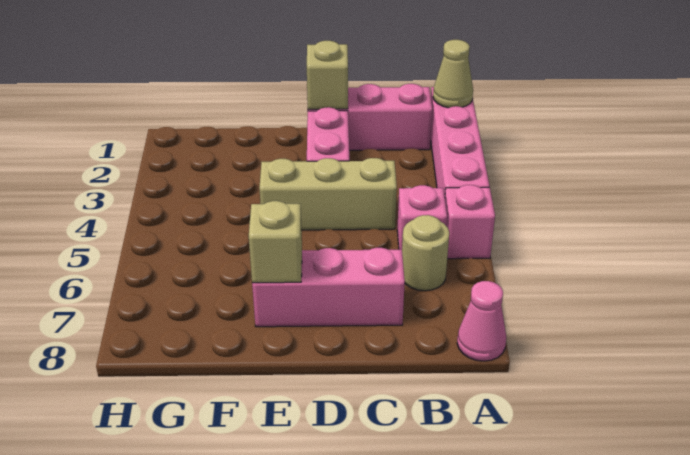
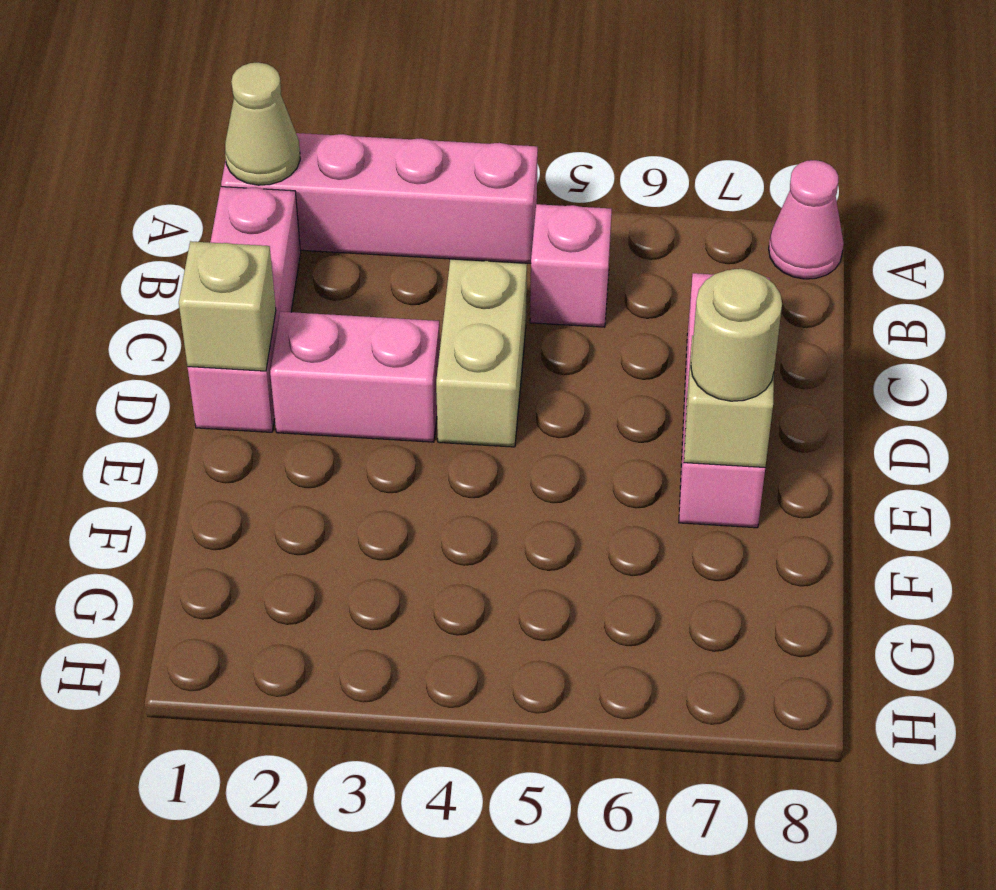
pink brick A5 level 1 -> none
tan round brick B6 level 1 -> tan round brick E7 level 3
tan brick C4:E4 level 1 -> tan brick C4:D4 level 1

